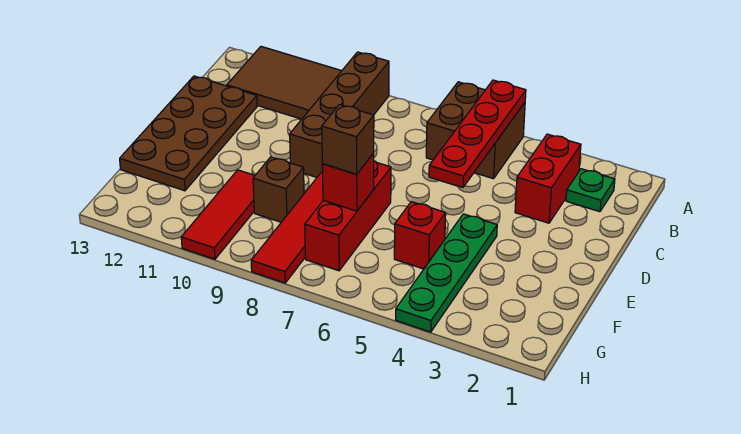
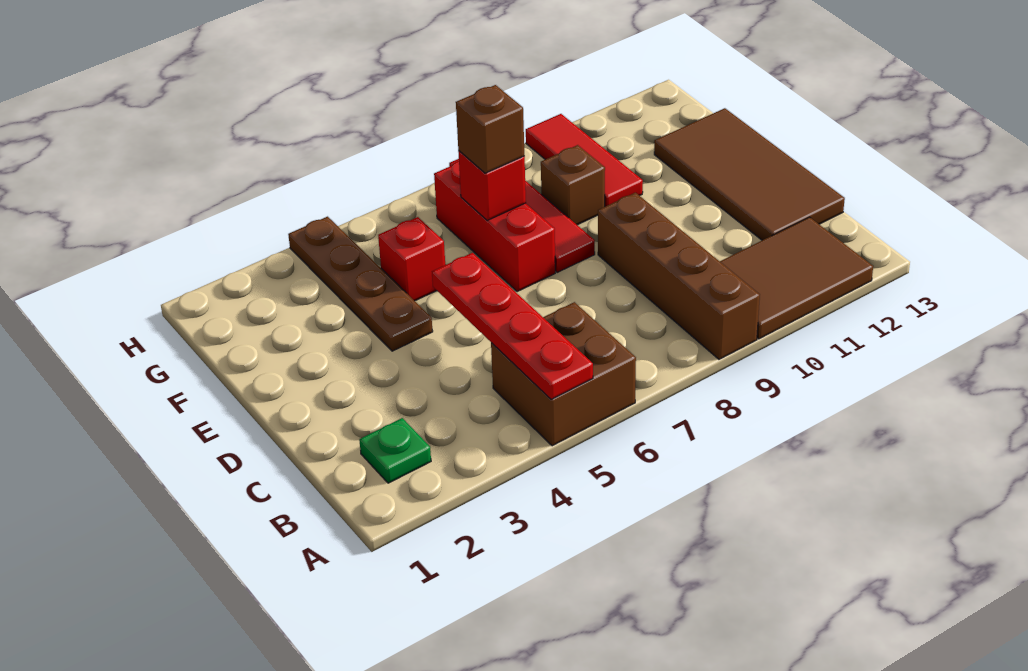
red brick B3:C3 level 1 -> none
brown plate C12:F13 level 1 -> brown tile C12:F13 level 1
green plate E4:H4 level 1 -> brown plate E4:H4 level 1

